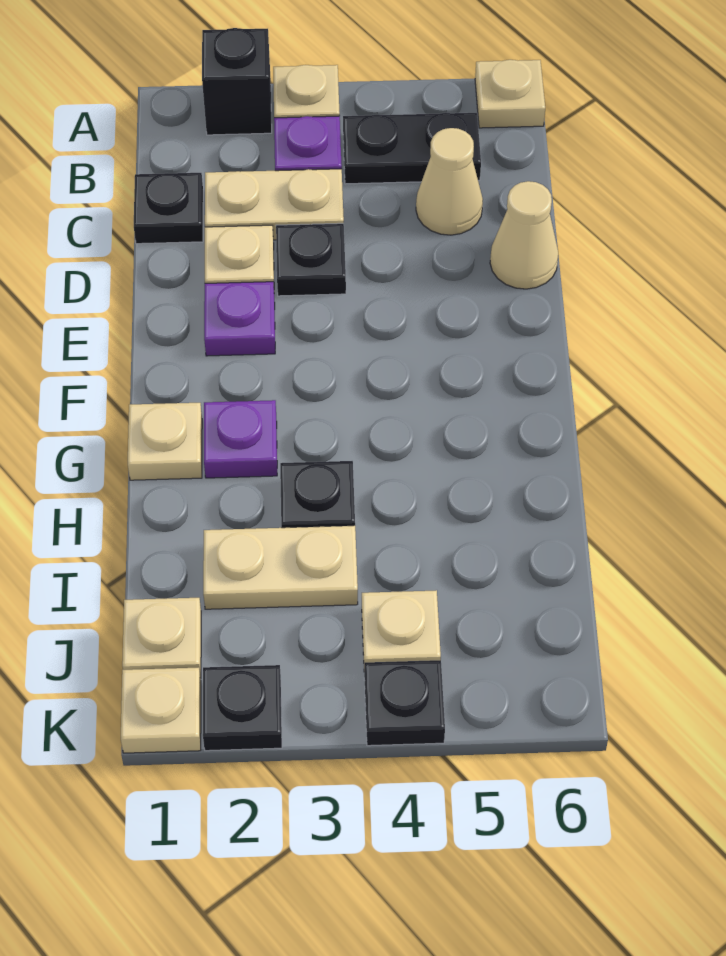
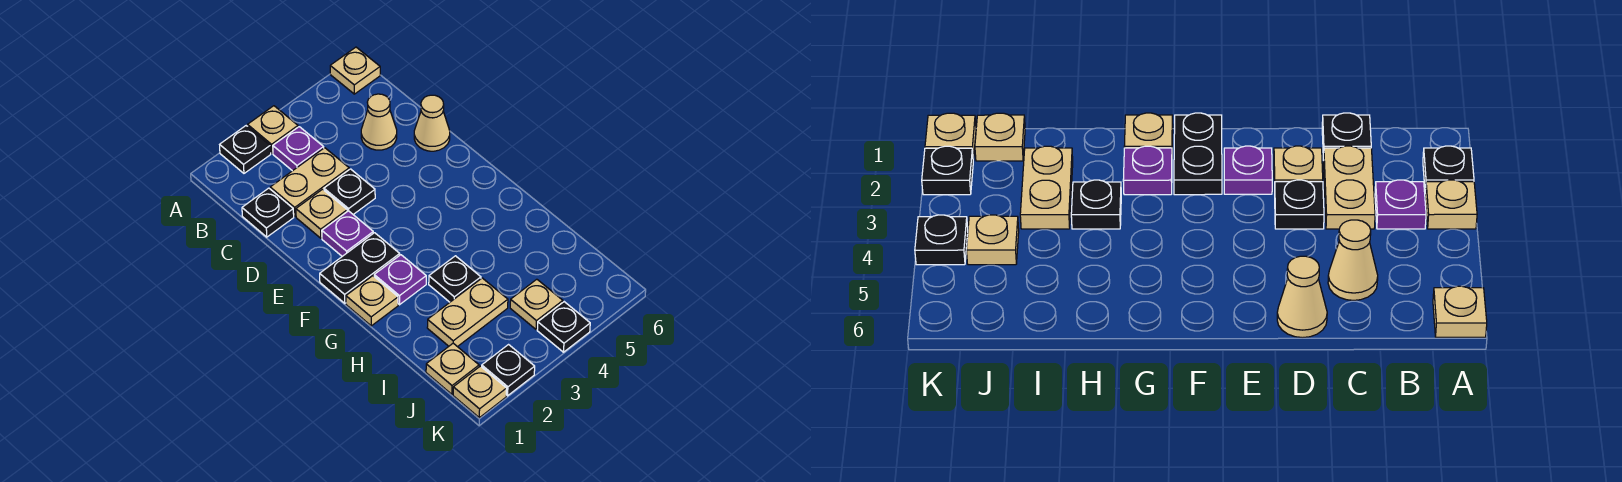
black brick A2 level 1 -> black plate A2 level 1
black plate B4:B5 level 1 -> black plate F1:F2 level 1

